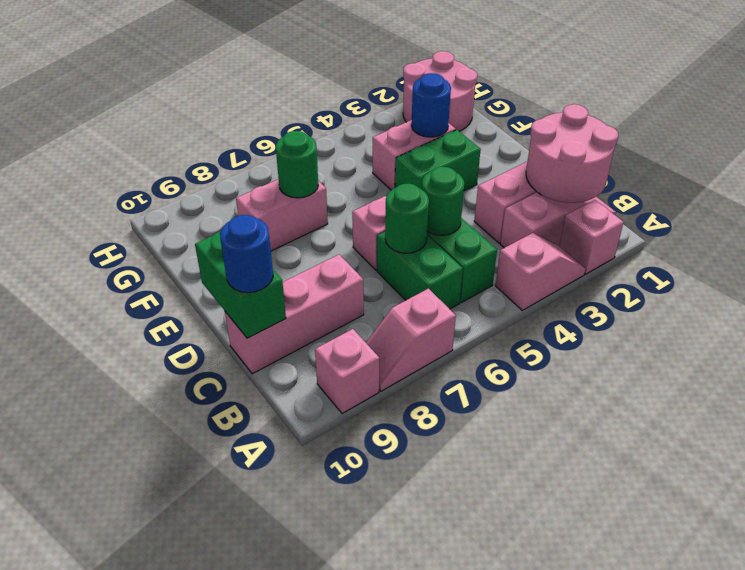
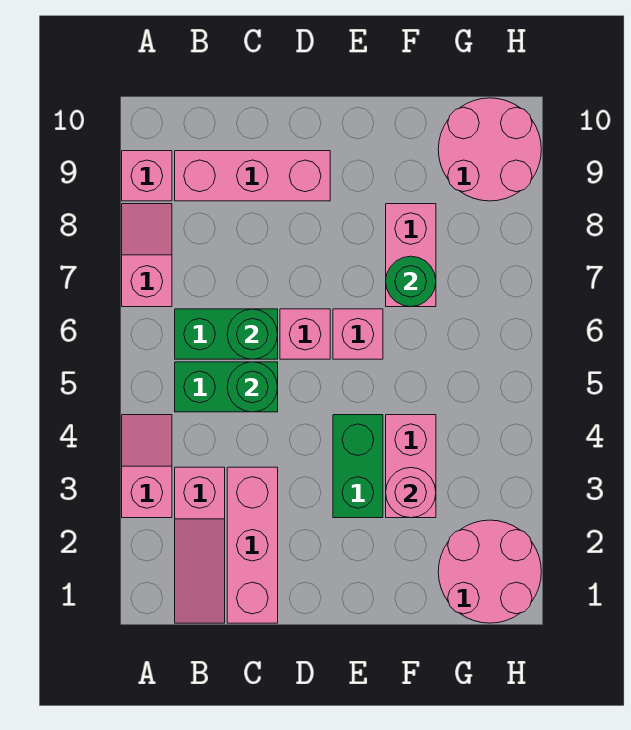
pink brick A2 level 1 -> pink brick E6 level 1
pink slope A3:A4 level 1 top 4 -> pink slope A3:A4 level 1 top 3
pink round brick B1:C2 level 2 -> pink round brick G9:H10 level 1
pink brick C8:C10 level 1 -> pink brick B9:D9 level 1
green brick C10:D10 level 2 -> none
blue round brick C10 level 3 -> none
blue round brick F3 level 2 -> pink round brick F3 level 2

